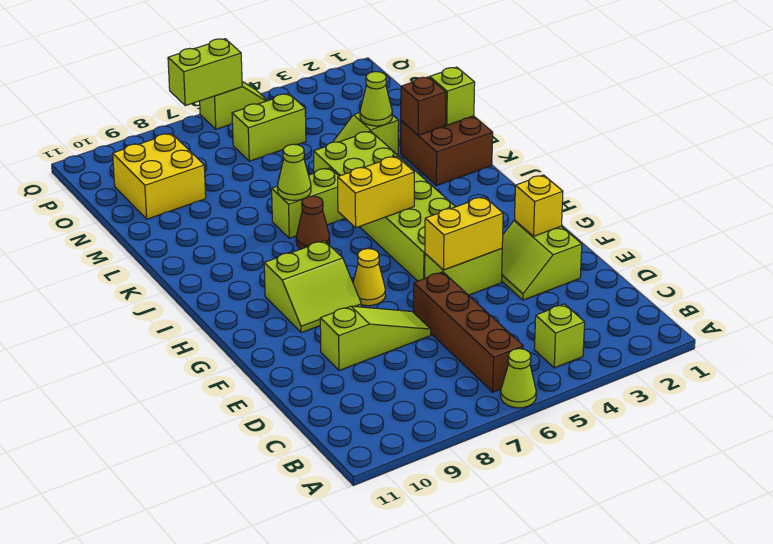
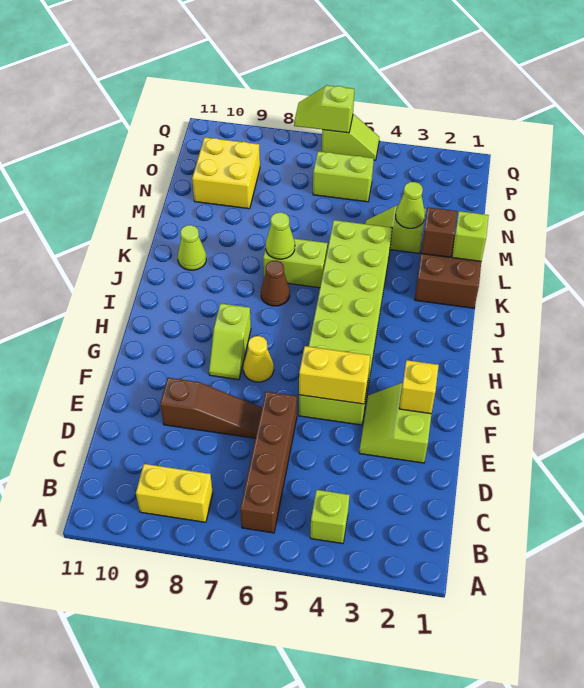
lime cone A6 level 1 -> lime cone K10 level 1
lime slope E7:E9 level 1 top 9 -> brown slope E7:E9 level 1 top 9
lime slope G8:H9 level 1 top H -> lime slope G8:H8 level 1 top H
yellow brick I5:I6 level 2 -> yellow brick B8:B9 level 1
lime brick Q6:Q7 level 2 -> lime slope Q6:Q7 level 2 top 6

